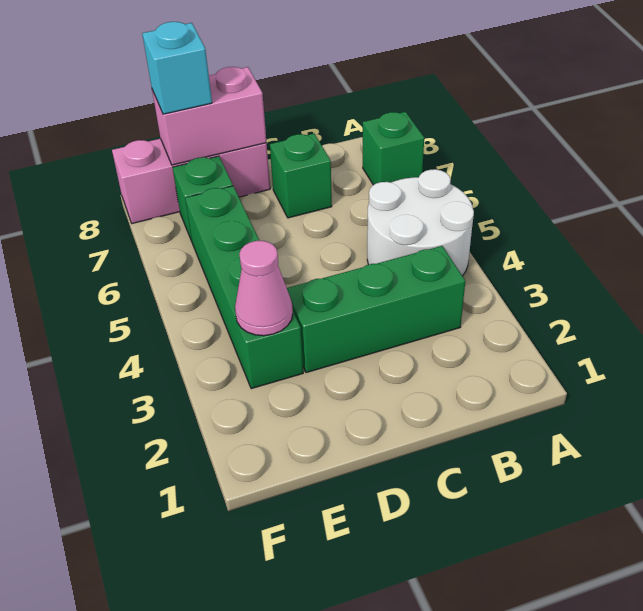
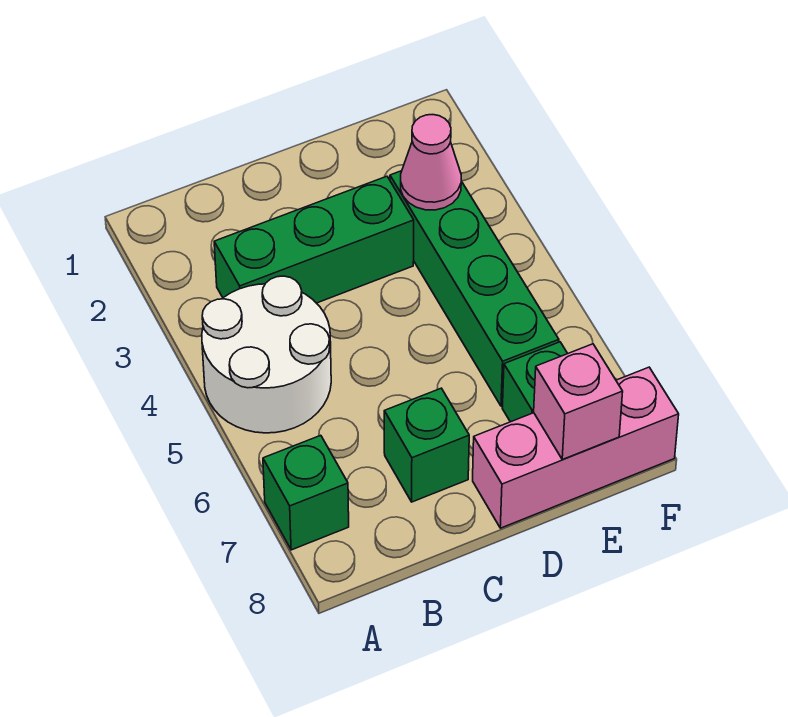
pink brick D8:E8 level 2 -> pink brick E8 level 2
cyan brick E8 level 3 -> none

